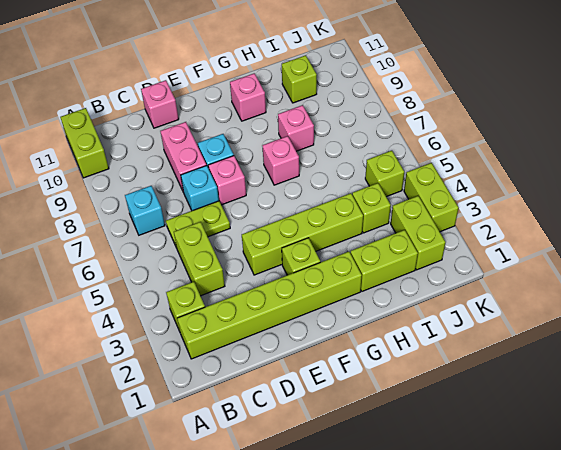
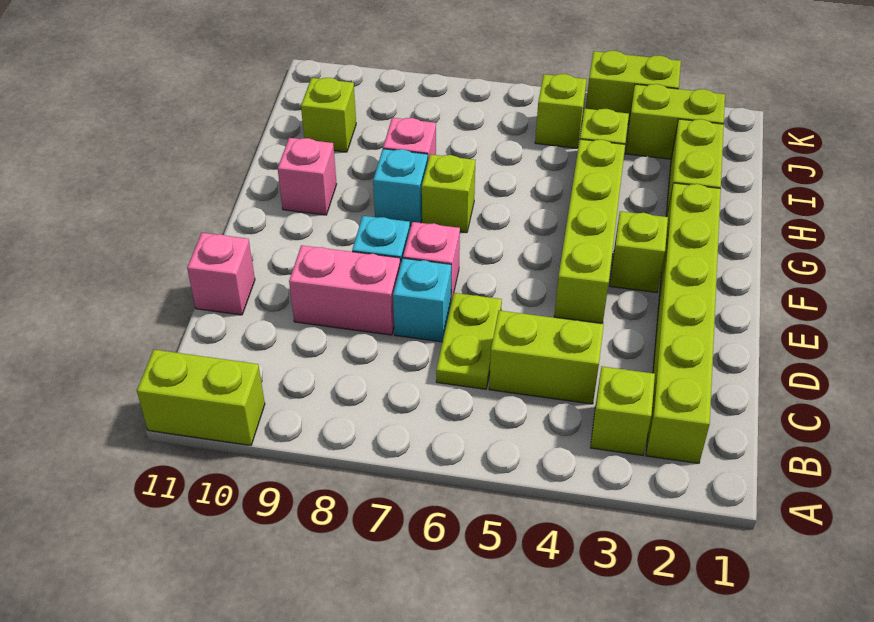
cyan brick B7 level 1 -> cyan brick G8 level 1
pink brick G7 level 1 -> lime brick G7 level 1

